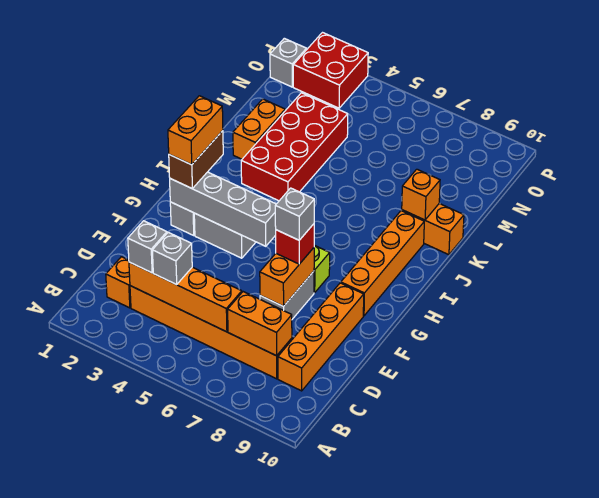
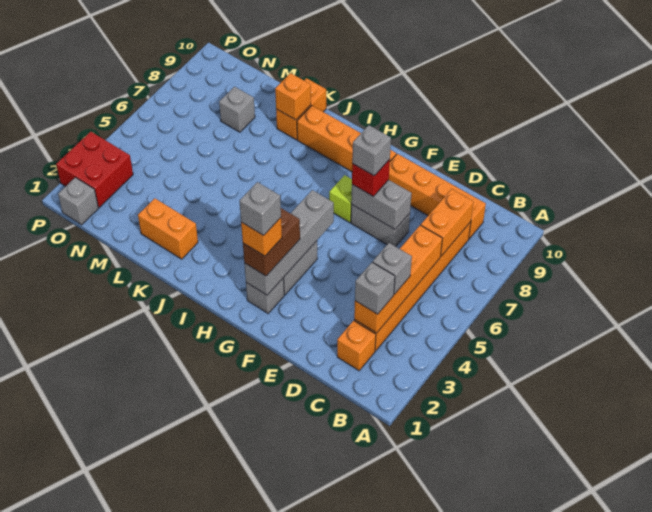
orange brick E7:F7 level 2 -> grey brick E7:F7 level 2
brown brick G2:H2 level 3 -> brown brick G2:G3 level 3
orange brick G2:H2 level 4 -> orange brick G2 level 4
none -> grey brick G2 level 5
red brick J3:M4 level 1 -> none
none -> grey brick M8 level 1

